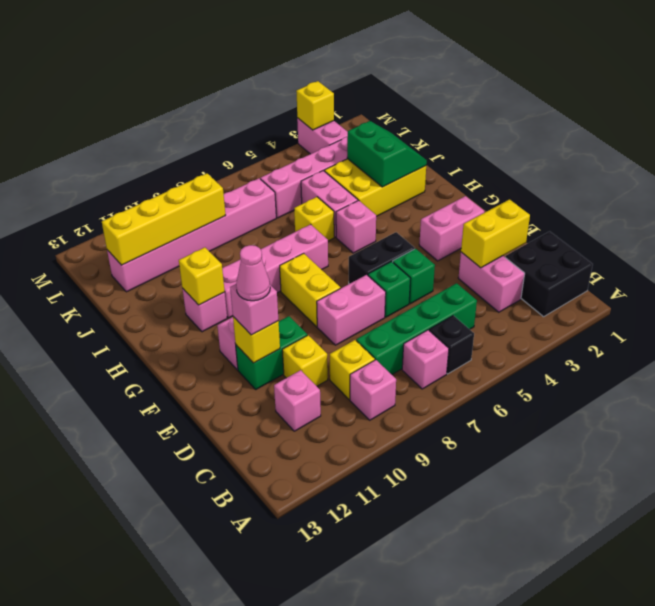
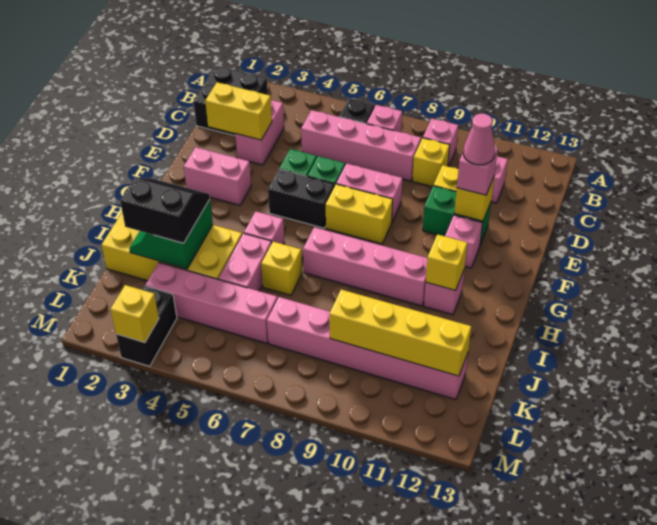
green brick C5:C8 level 1 -> pink brick C5:C8 level 1
yellow brick F8:G8 level 1 -> yellow brick F7:F8 level 1
yellow brick I2:J4 level 1 -> yellow brick I1:J4 level 1
none -> black slope I2:J3 level 3 top J
pink brick L3:M3 level 1 -> black brick L3:M3 level 1

